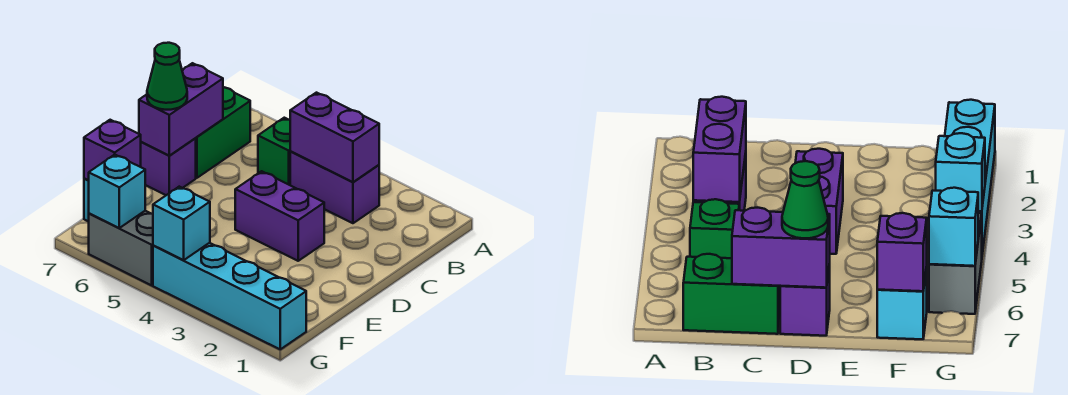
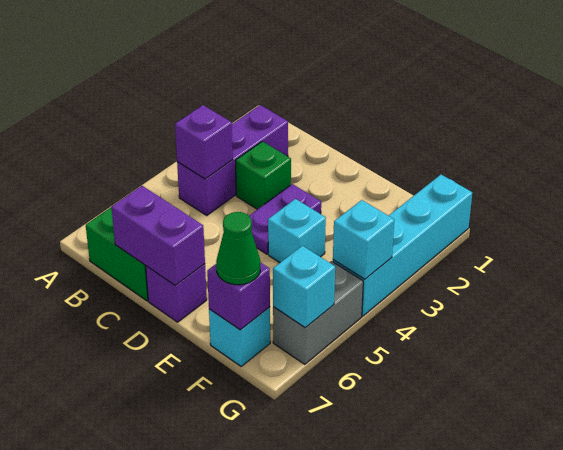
purple brick B3:B4 level 1 -> purple brick B2:B4 level 1
purple brick B3:B4 level 2 -> purple brick B4 level 2
green brick B5 level 1 -> green brick C3 level 1
purple brick D3:D4 level 1 -> purple plate D3:D4 level 1
green cone D7 level 3 -> green cone F7 level 3
none -> cyan brick E4 level 1

